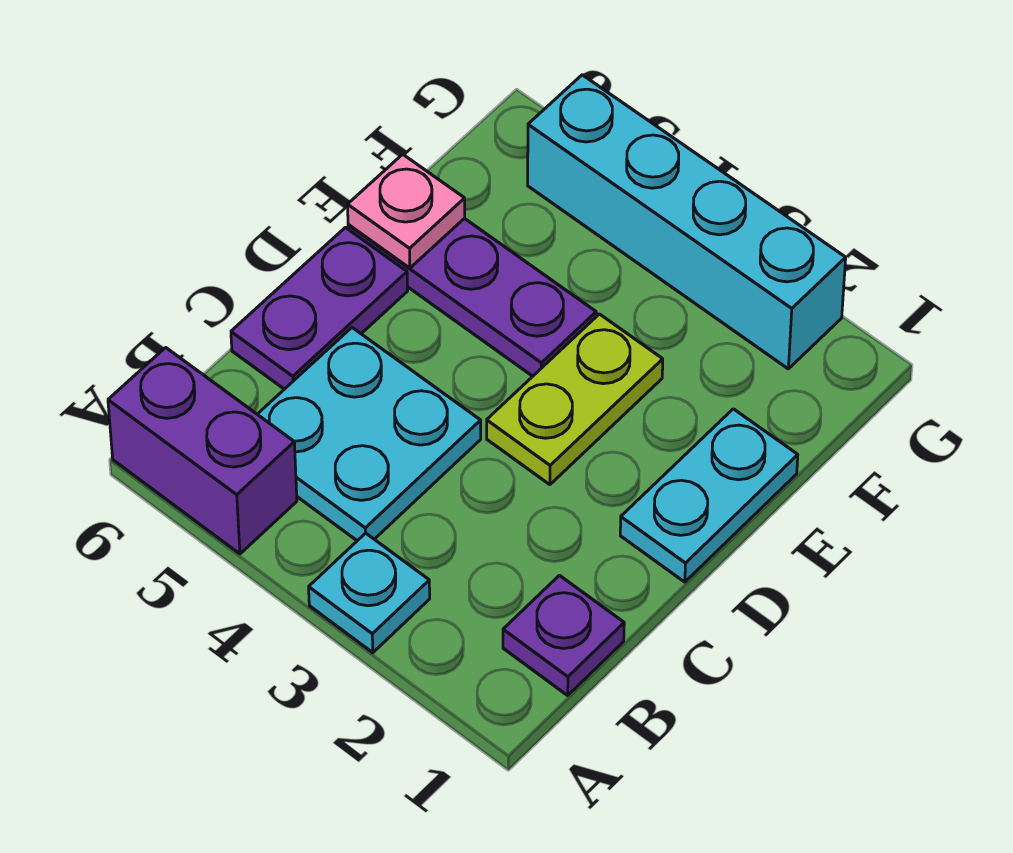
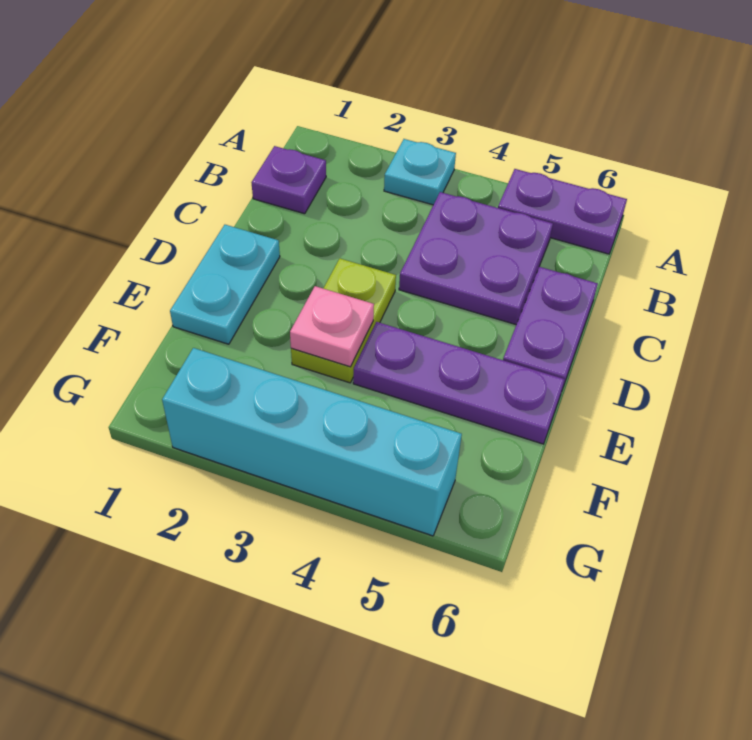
purple brick A5:A6 level 1 -> purple plate A5:A6 level 1
cyan plate B4:C5 level 1 -> purple plate B4:C5 level 1
pink plate E6 level 2 -> pink plate E3 level 2

